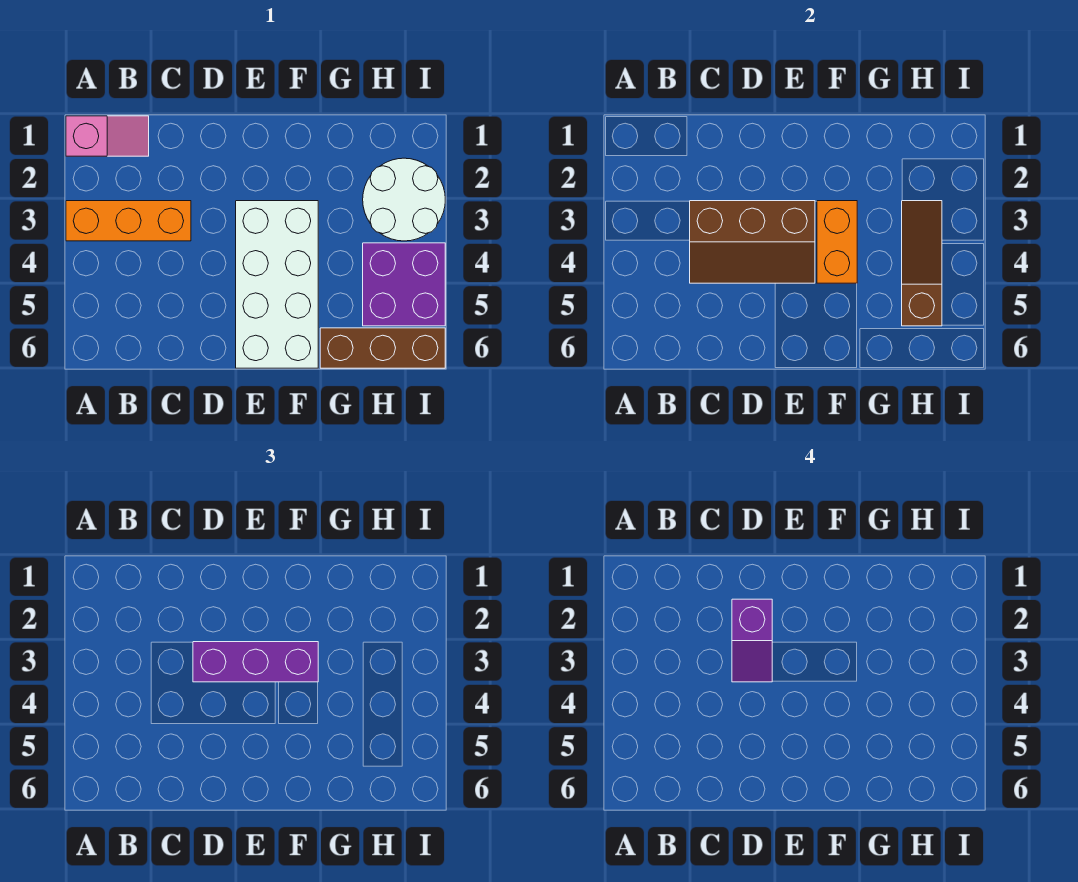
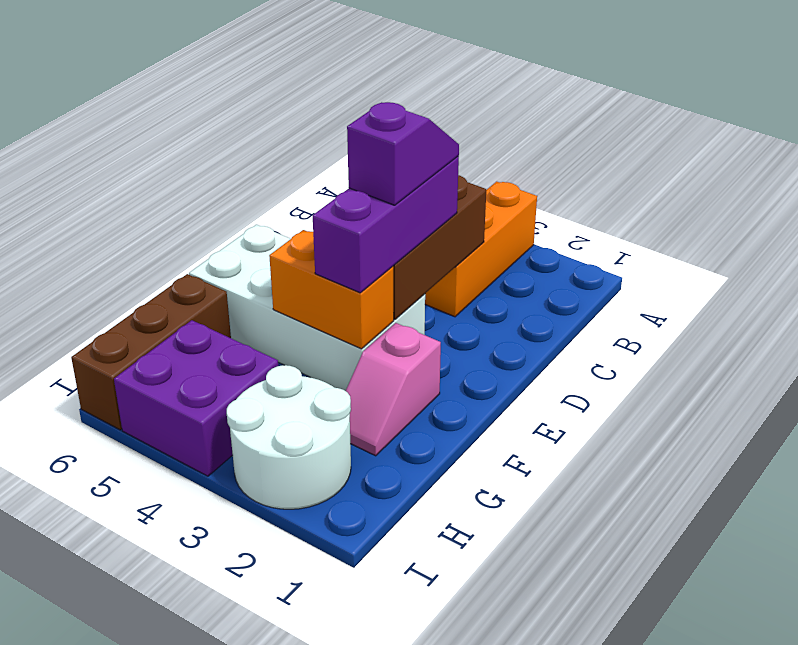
pink slope A1:B1 level 1 top A -> pink slope F2:G2 level 1 top F
purple slope D2:D3 level 4 top 2 -> purple slope D3:E3 level 4 top E
brown slope H3:H5 level 2 top 5 -> none

